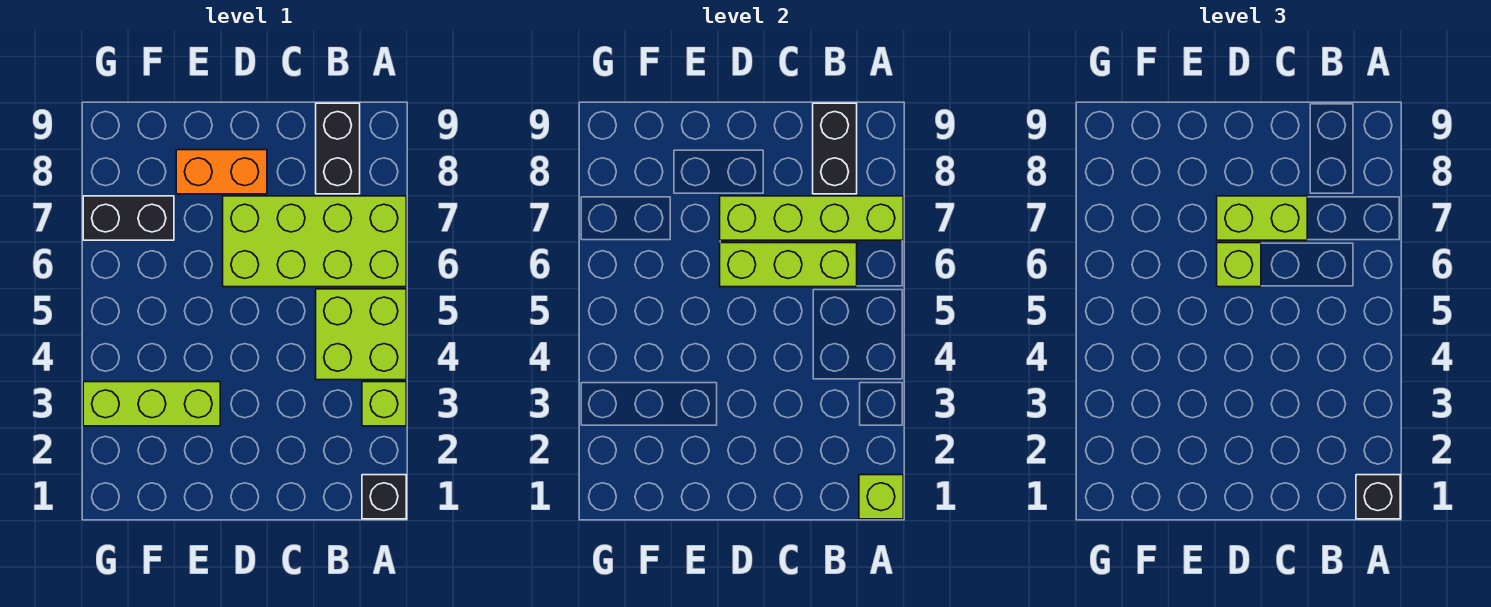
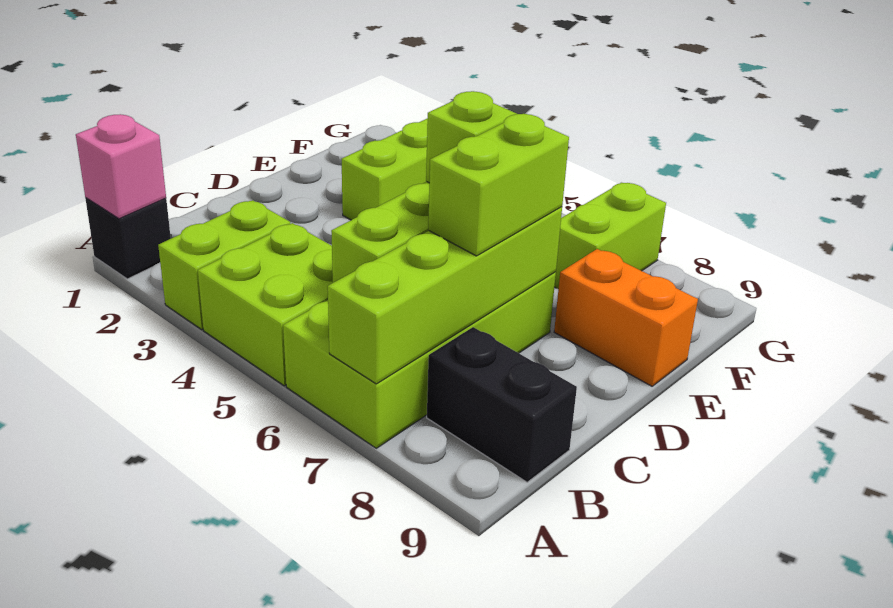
lime brick A1 level 2 -> pink brick A1 level 2
black brick A1 level 3 -> none
lime brick A3 level 1 -> lime brick A3:B3 level 1
black brick B8:B9 level 2 -> none
orange brick D8:E8 level 1 -> orange brick E8:E9 level 1
black brick F7:G7 level 1 -> lime brick F7:G7 level 1

